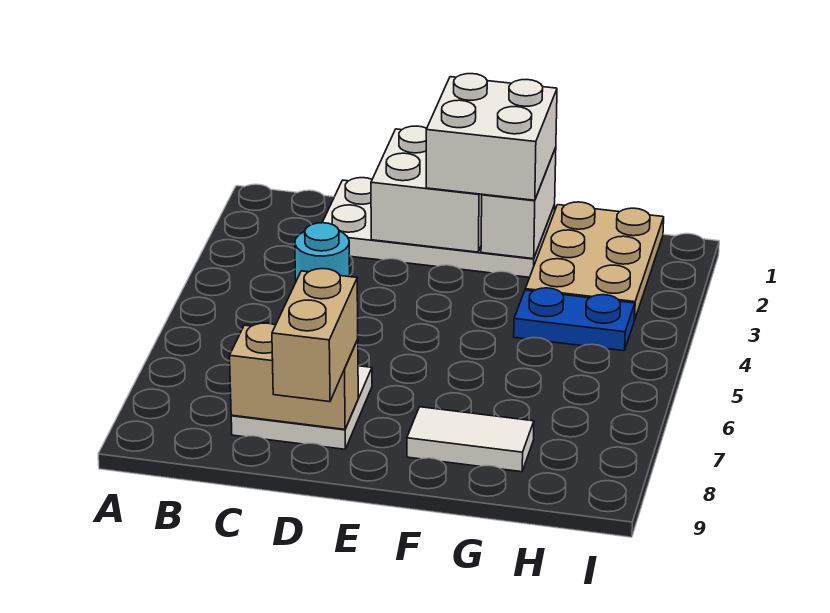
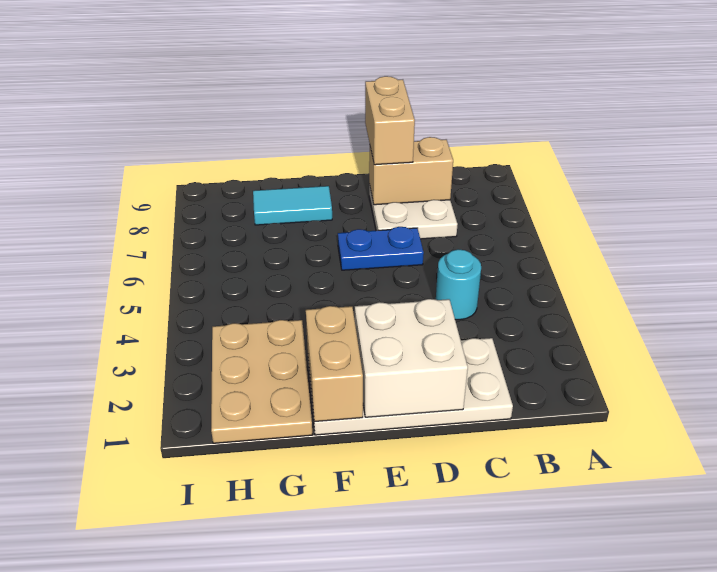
white brick E1:F2 level 3 -> none
white brick F1:F2 level 2 -> tan brick F1:F2 level 2
white tile F8:G8 level 1 -> cyan tile F8:G8 level 1
blue plate G4:H4 level 1 -> blue plate D6:E6 level 1

